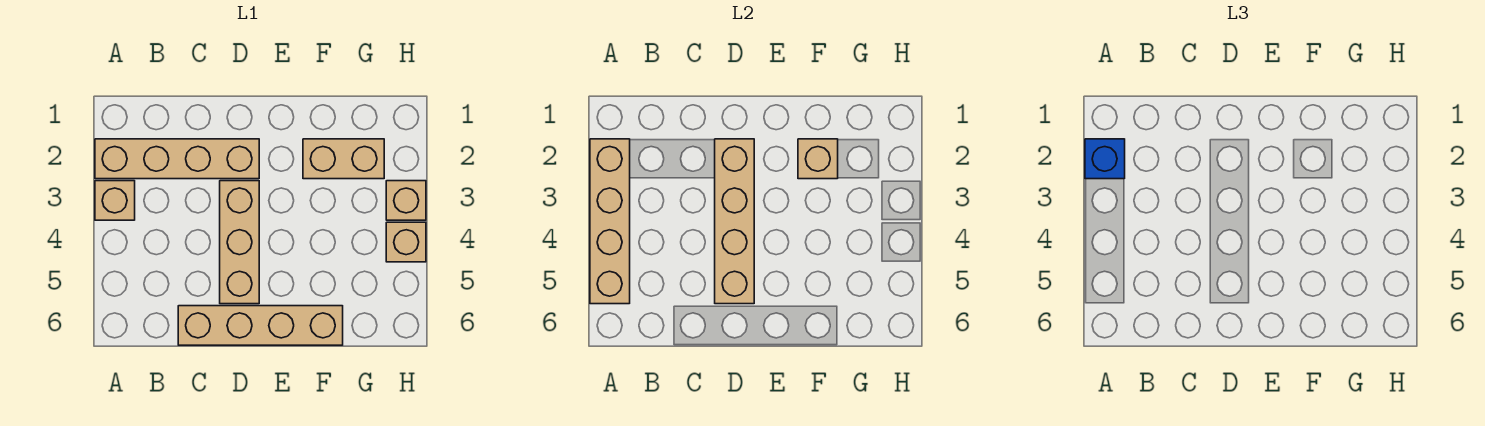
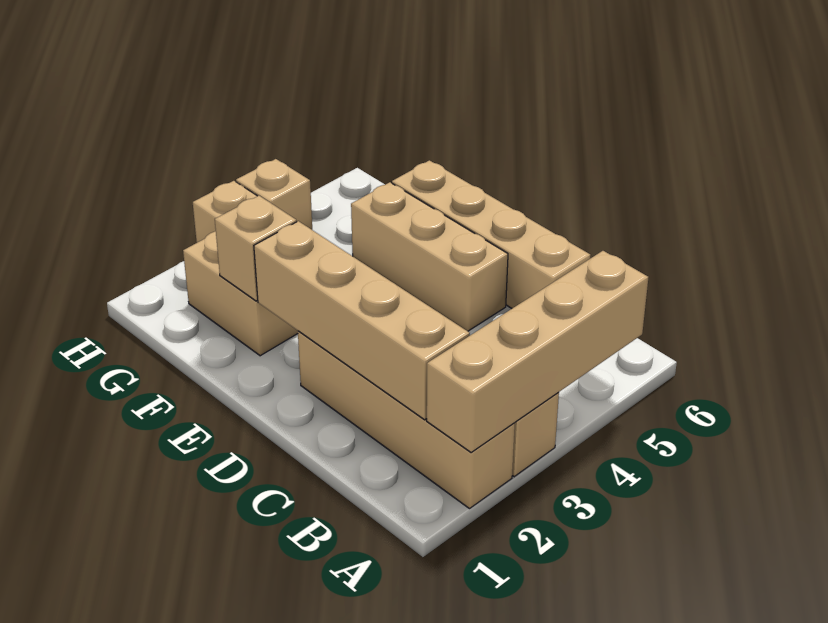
blue brick A2 level 3 -> none
tan brick D2:D5 level 2 -> tan brick B2:E2 level 2
tan brick D3:D5 level 1 -> tan brick D5:F5 level 1

